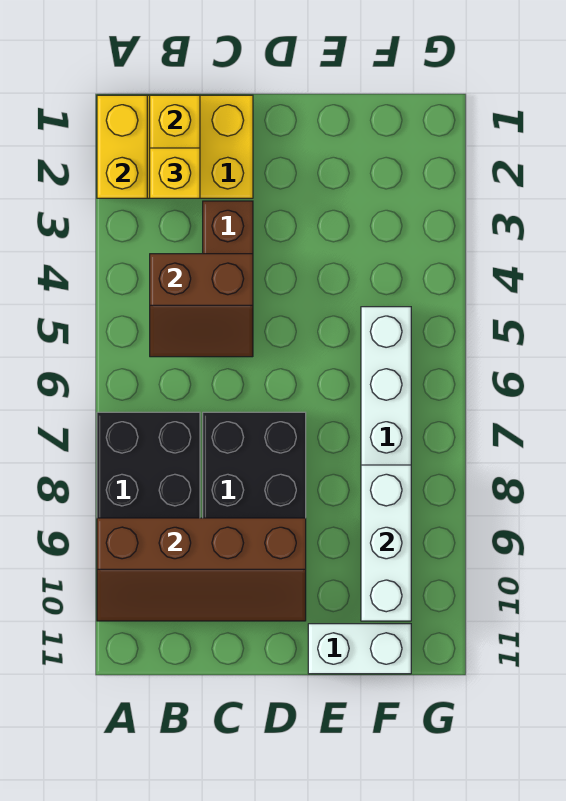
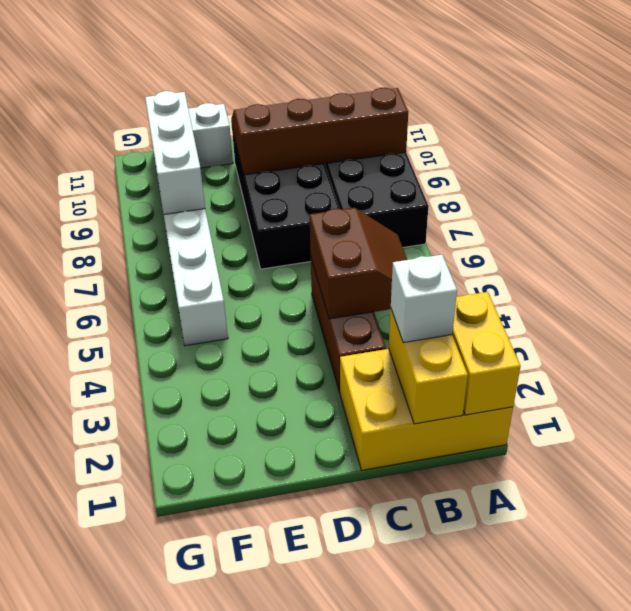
yellow brick B2 level 3 -> white brick B2 level 3
brown slope B4:C5 level 2 top 4 -> brown slope B4:C5 level 2 top C

